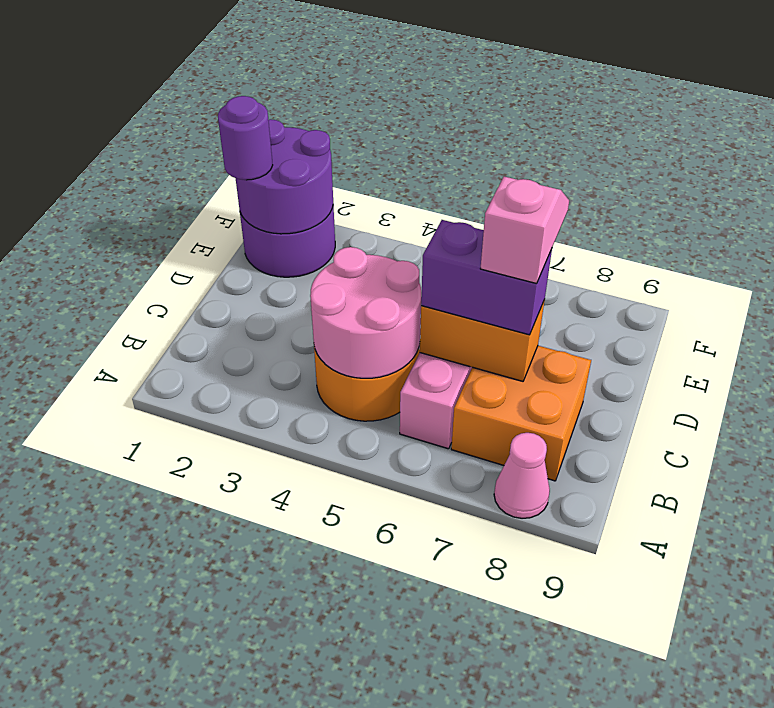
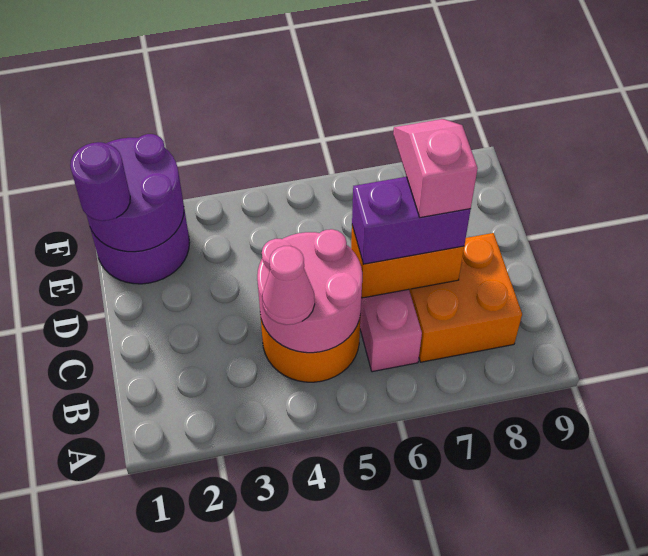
pink cone A8 level 1 -> pink cone B4 level 3

